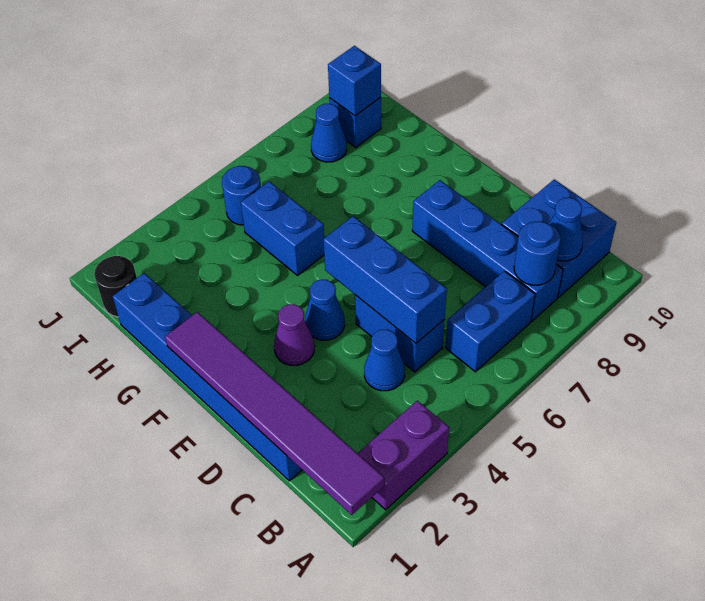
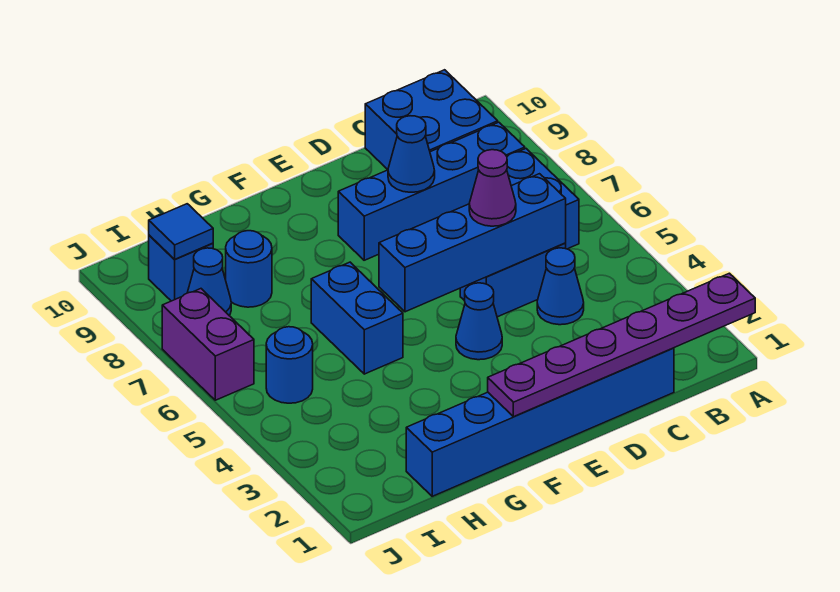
purple tile A1:F1 level 2 -> purple plate A1:F1 level 2
purple brick A2:A3 level 1 -> purple brick J6:J7 level 1
blue round brick B8 level 2 -> blue round brick H8 level 1
blue cone B9 level 2 -> blue cone D8 level 2
blue brick C5:E5 level 2 -> blue brick C5:F5 level 2
purple cone E3 level 1 -> purple cone D5 level 3
blue brick G5:H5 level 1 -> blue brick G5:G6 level 1
black round brick I1 level 1 -> none
blue brick I9 level 2 -> blue tile I9 level 2

